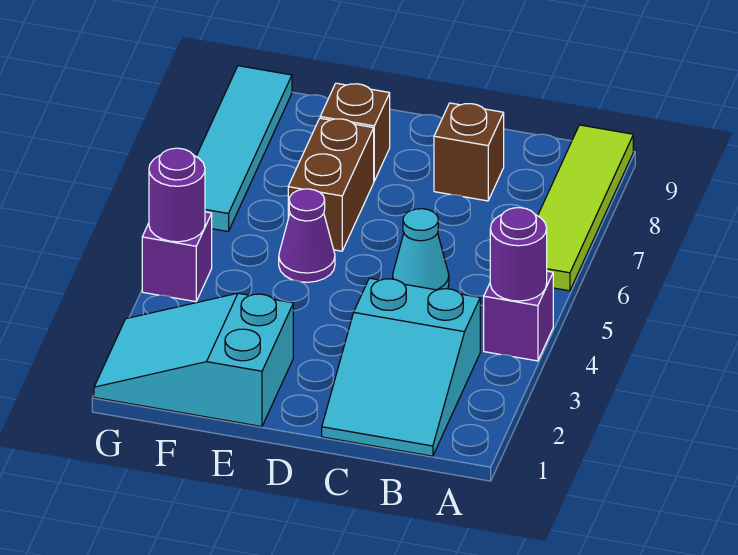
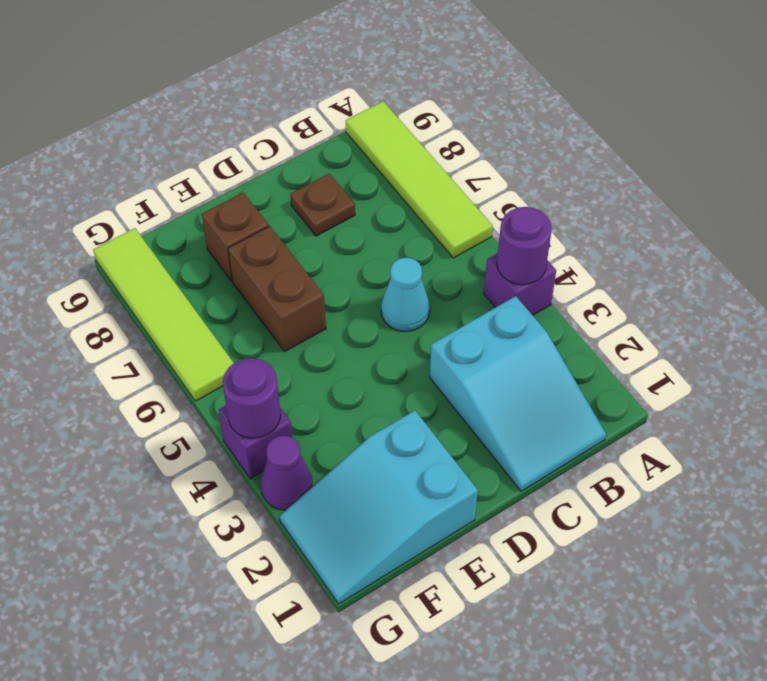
brown brick C8 level 1 -> brown plate C8 level 1
purple cone E5 level 1 -> purple cone G3 level 1
cyan tile G6:G9 level 1 -> lime tile G6:G9 level 1

